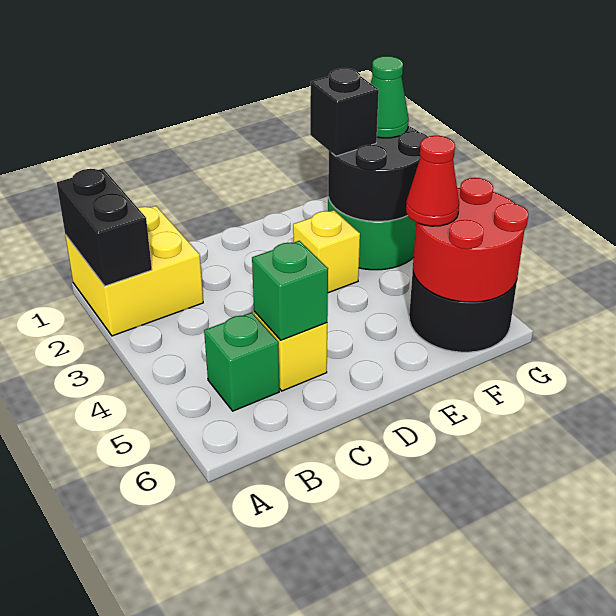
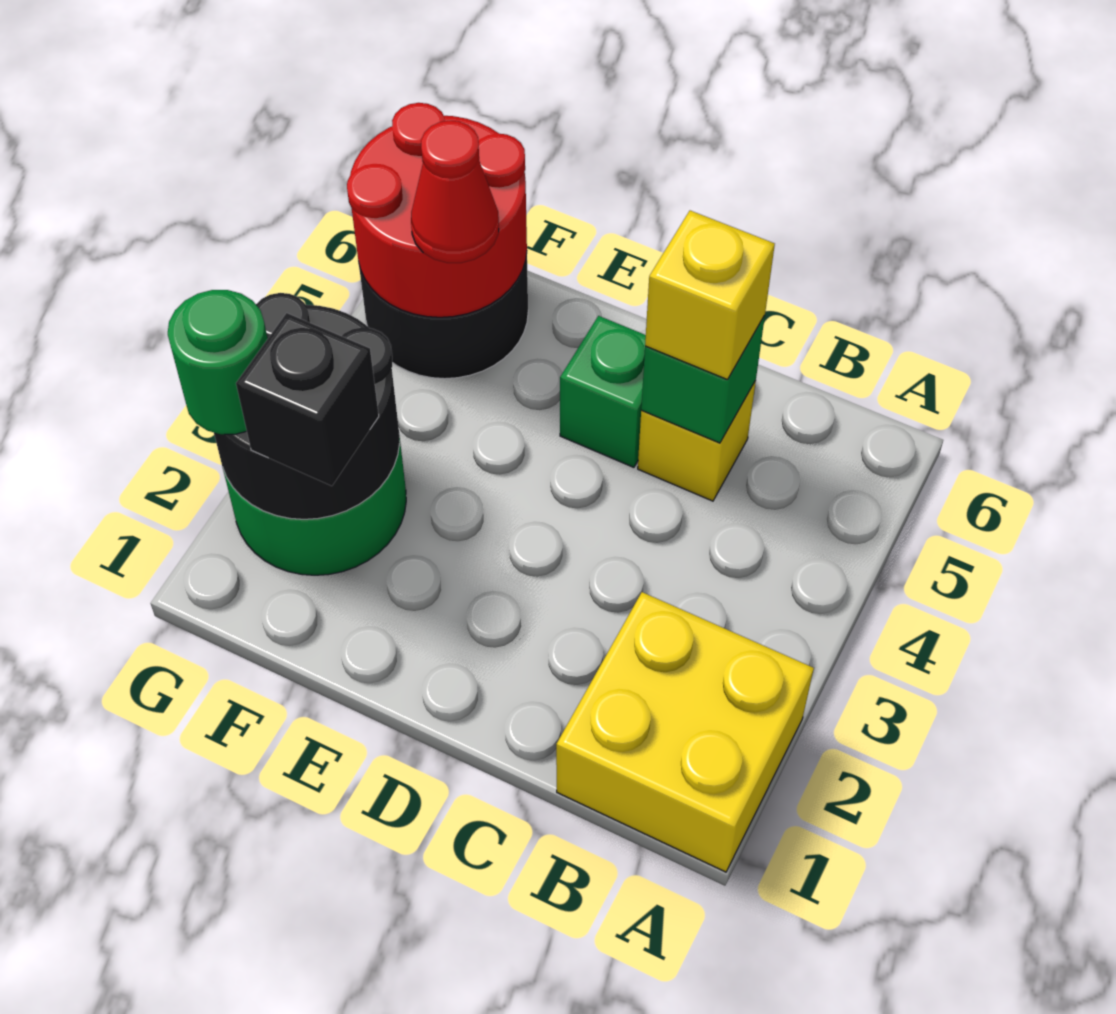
black brick A1:A2 level 2 -> none
green brick B5 level 1 -> green brick D5 level 1
yellow brick E3 level 1 -> yellow brick C5 level 3
green cone G2 level 3 -> green round brick G2 level 3

